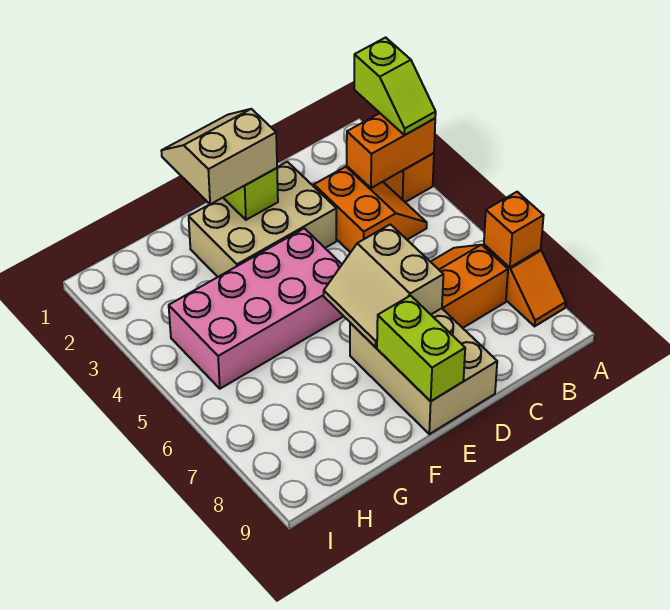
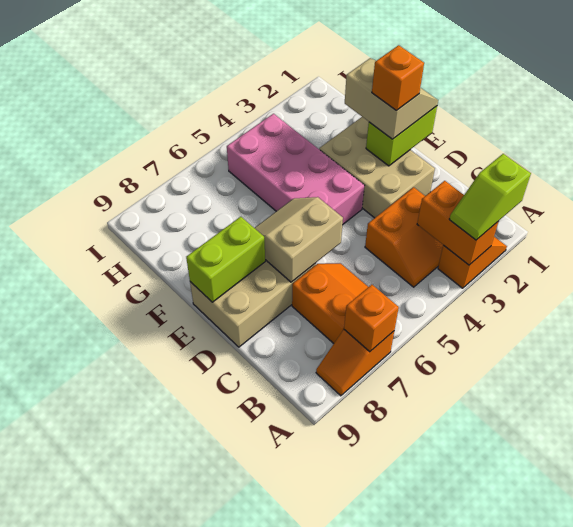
none -> orange brick E2 level 4

